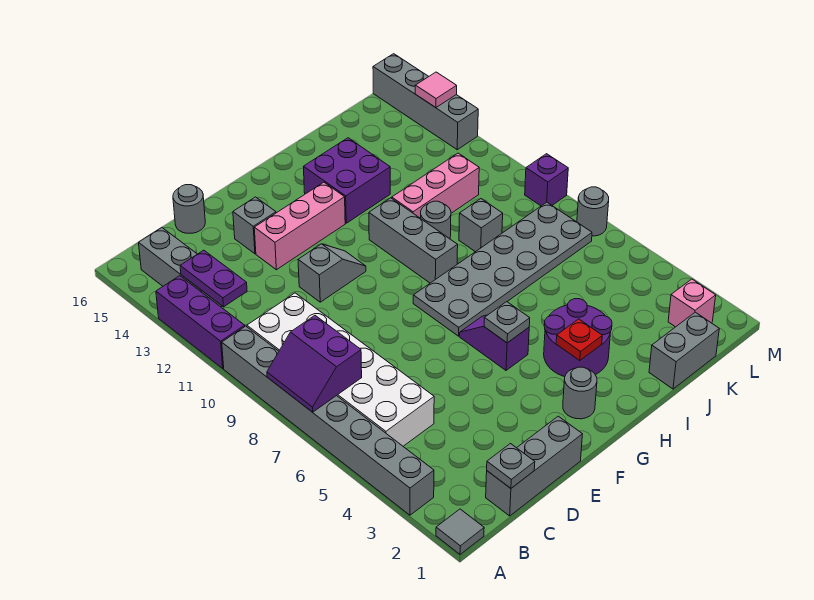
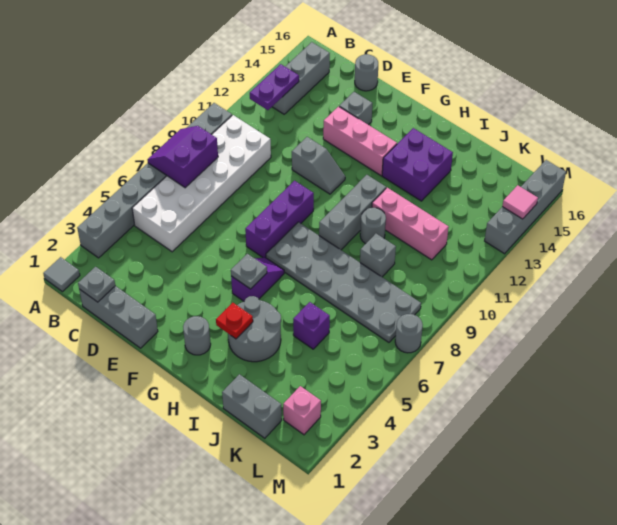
purple brick A11:A13 level 1 -> purple brick F7:F9 level 1
purple round brick H3:I4 level 1 -> grey round brick H3:I4 level 1
purple brick M9 level 1 -> purple brick J5 level 1

